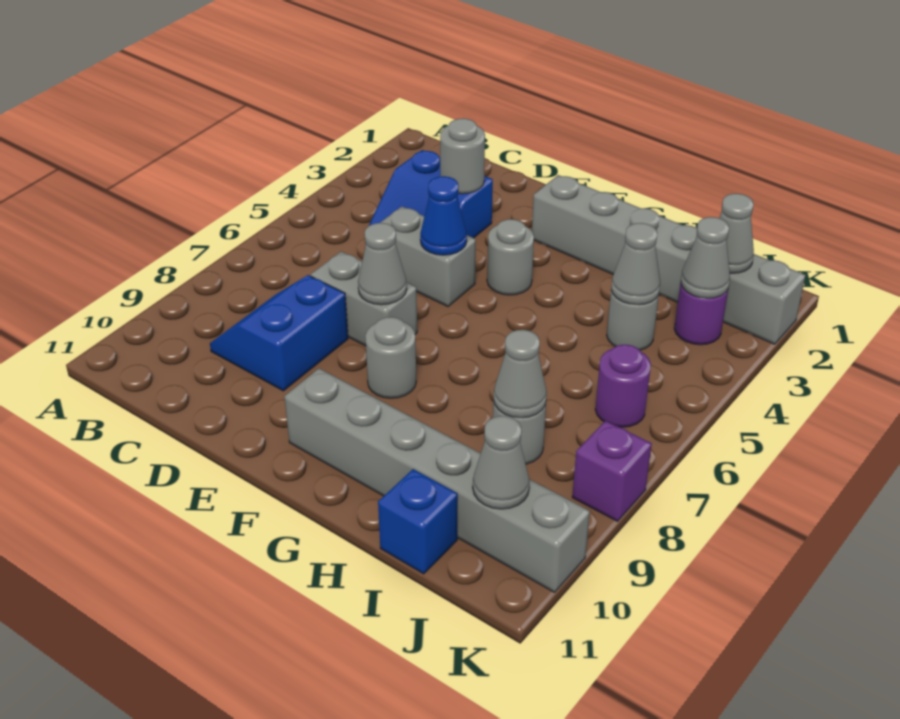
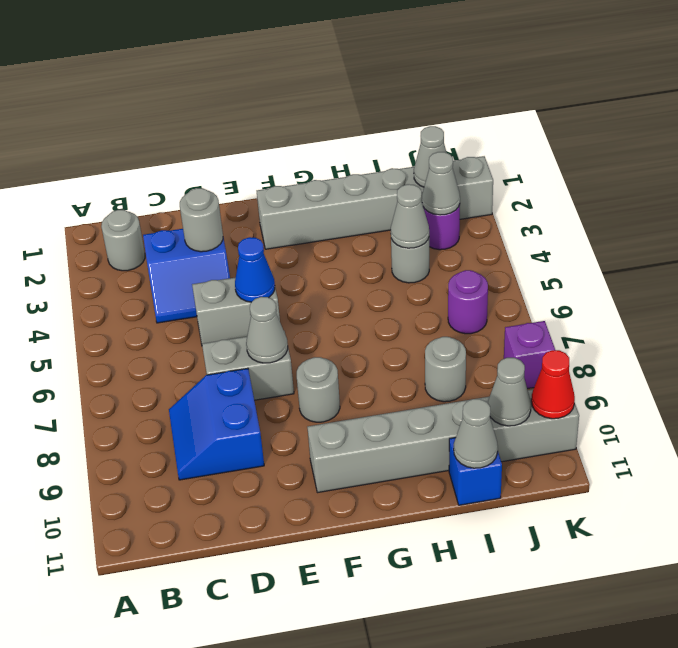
grey round brick F4 level 1 -> grey round brick B2 level 1
grey cone I8 level 2 -> grey cone I11 level 2
none -> red cone K10 level 2

